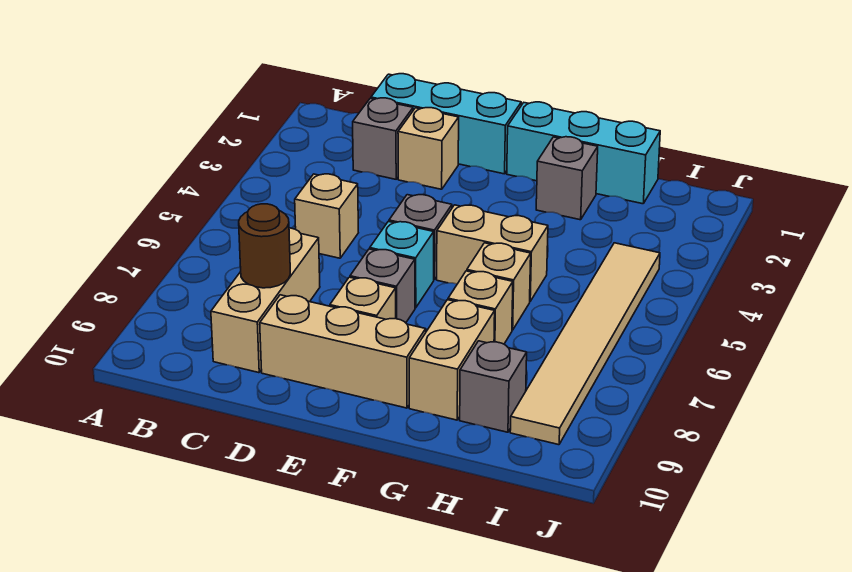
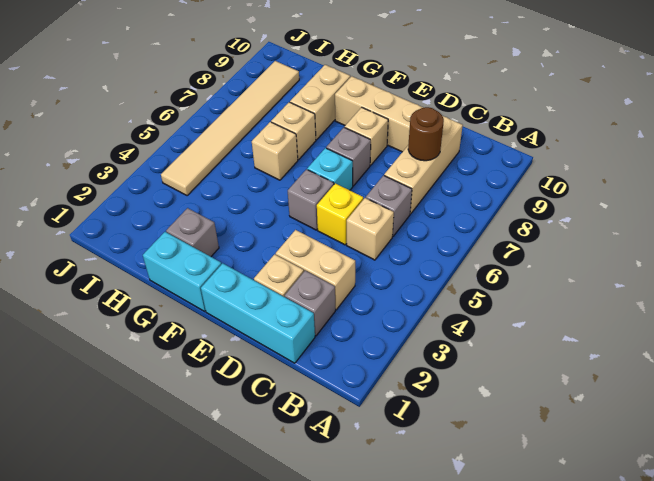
none -> yellow brick D5 level 1
cyan brick F1:H1 level 1 -> cyan brick F1:G1 level 1
tan brick F5:G5 level 1 -> tan brick C3:D3 level 1
grey brick H9 level 1 -> grey brick C6 level 1

